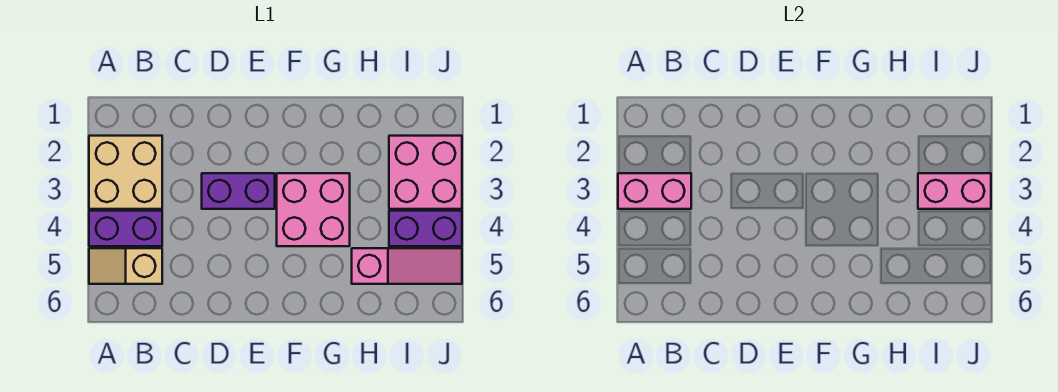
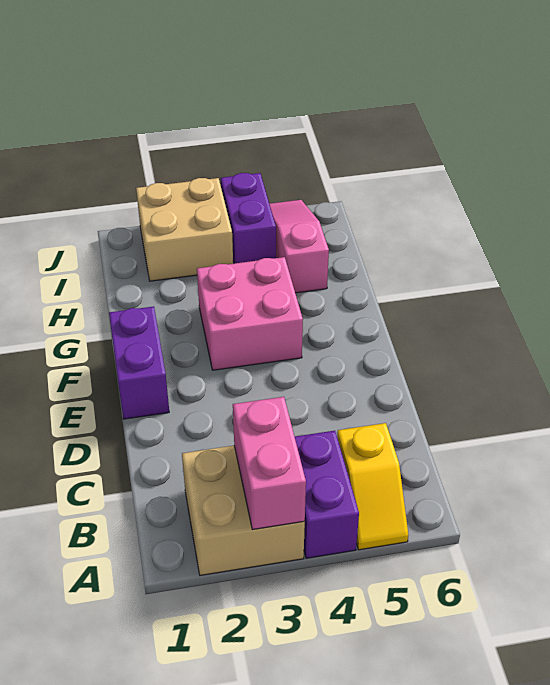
tan slope A5:B5 level 1 top B -> yellow slope A5:B5 level 1 top B
purple brick D3:E3 level 1 -> purple brick E1:F1 level 1
pink brick I2:J3 level 1 -> tan brick I2:J3 level 1
pink brick I3:J3 level 2 -> none

